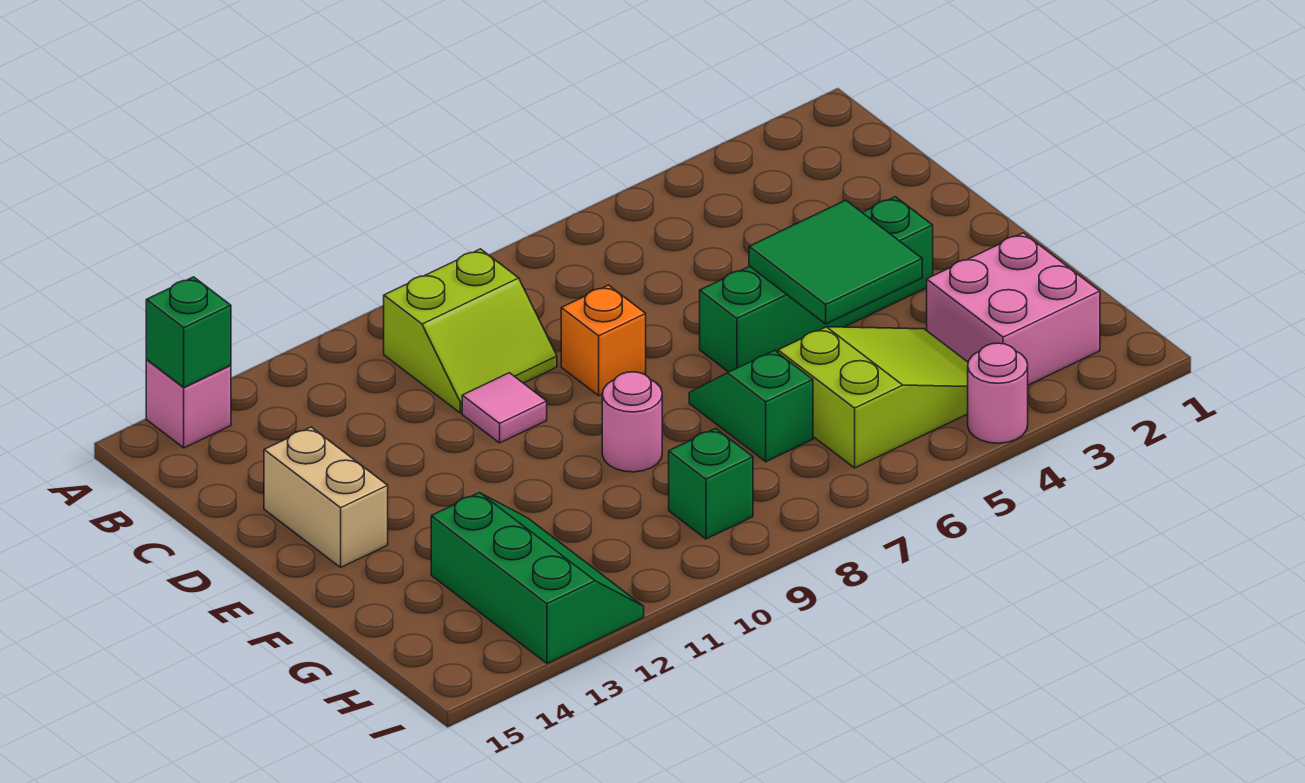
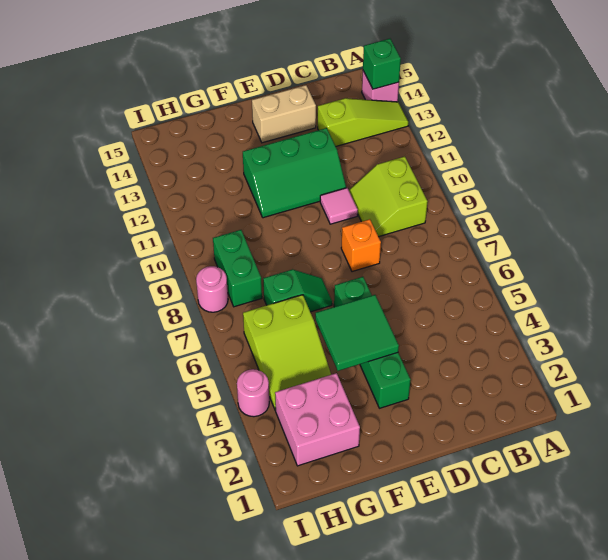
none -> lime slope A13:C13 level 1 top C
pink round brick F9 level 1 -> pink round brick I8 level 1
green slope G12:I13 level 1 top 13 -> green slope D11:F12 level 1 top 12
green brick H9 level 1 -> green brick H8:H9 level 1

